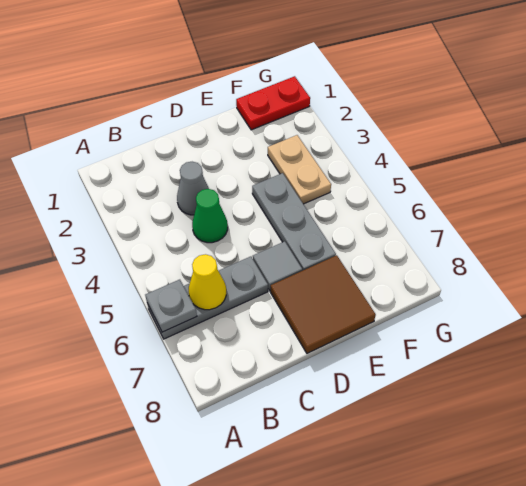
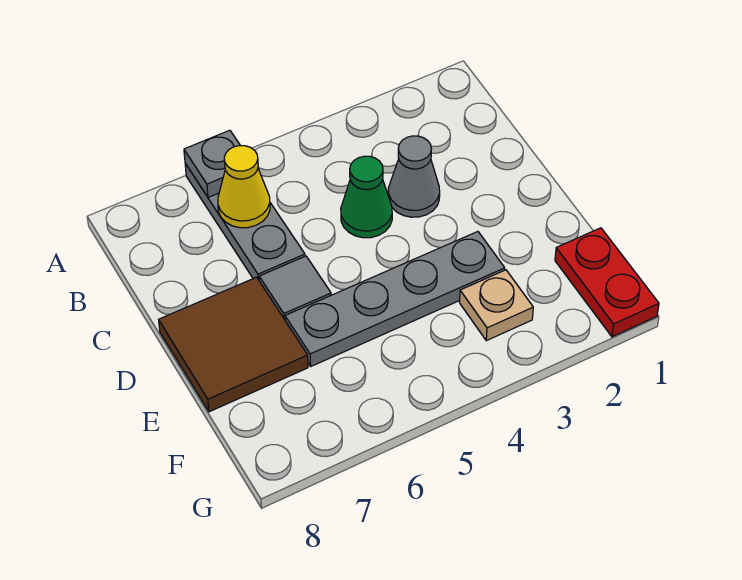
grey plate E4:E6 level 1 -> grey plate E3:E6 level 1
tan plate F3:F4 level 1 -> tan plate F3 level 1

